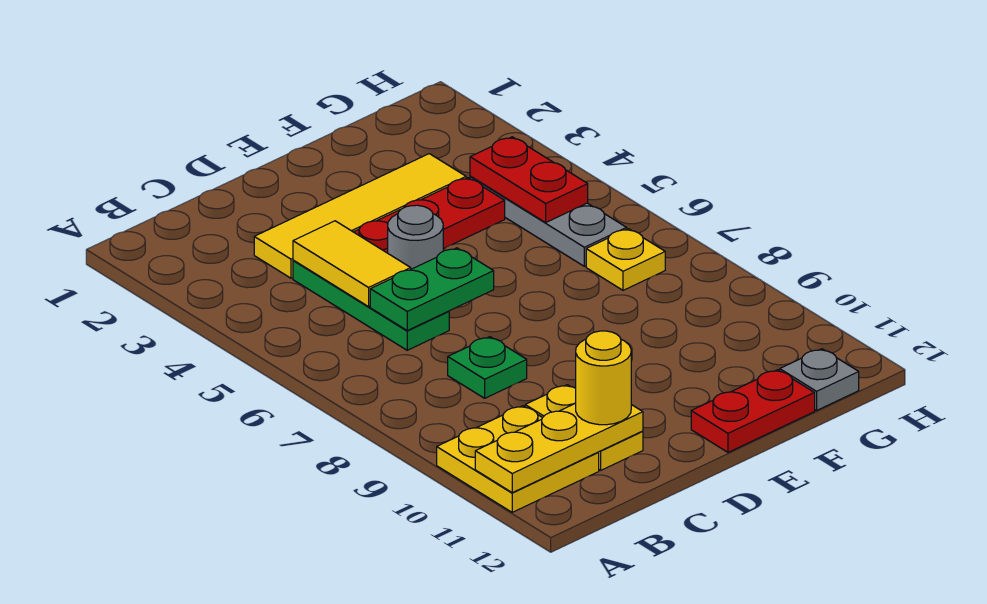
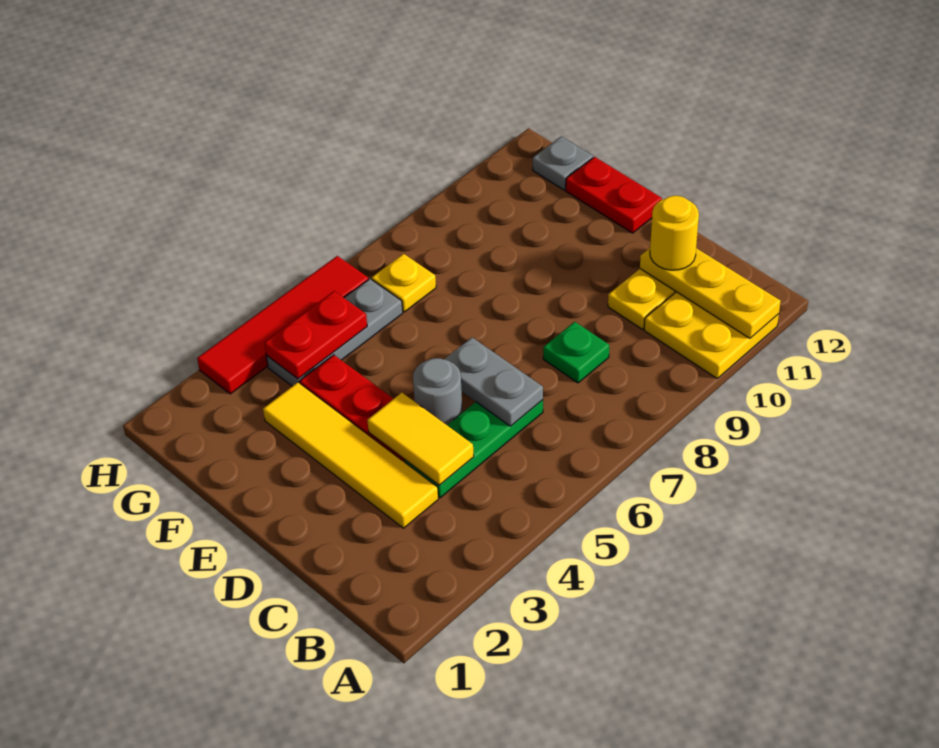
yellow tile C4:C5 level 2 -> yellow tile C4:D4 level 2
green plate C6:D6 level 2 -> grey plate C6:D6 level 2
none -> red tile H3:H6 level 1

